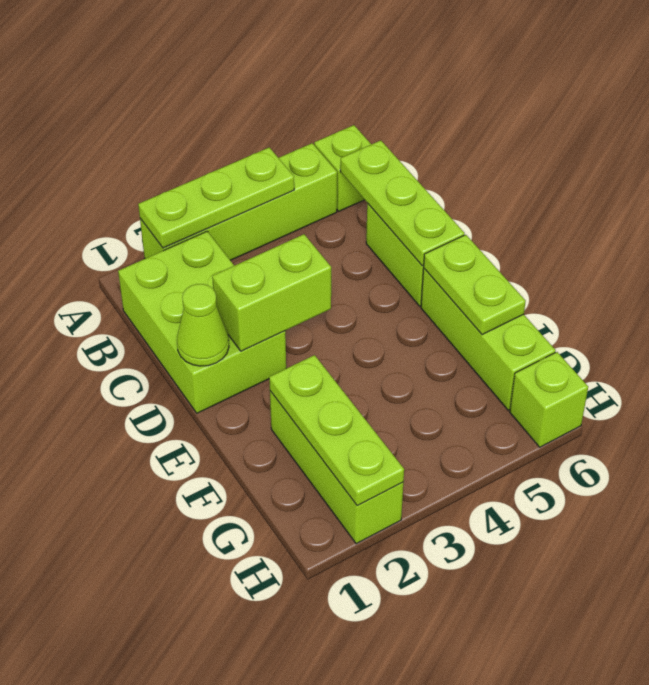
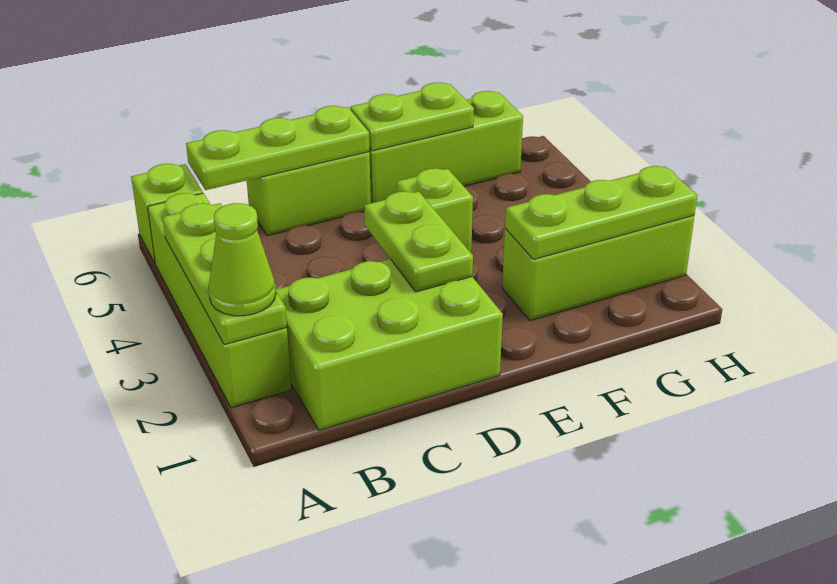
lime cone D1 level 2 -> lime cone A2 level 3
lime brick D2:D3 level 2 -> lime plate D2:D3 level 2
lime brick H6 level 1 -> lime brick E4 level 1

